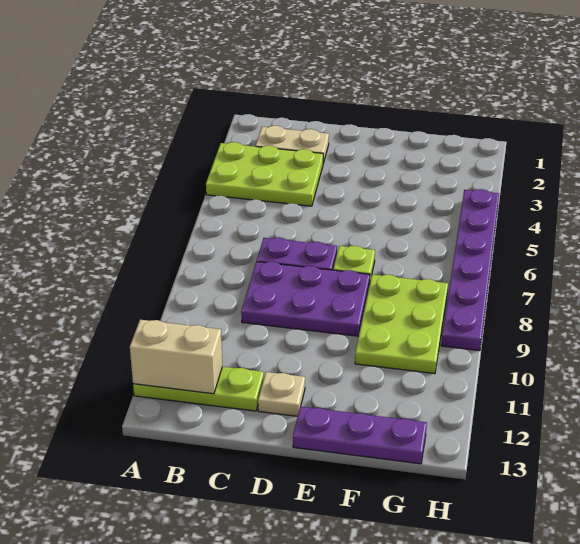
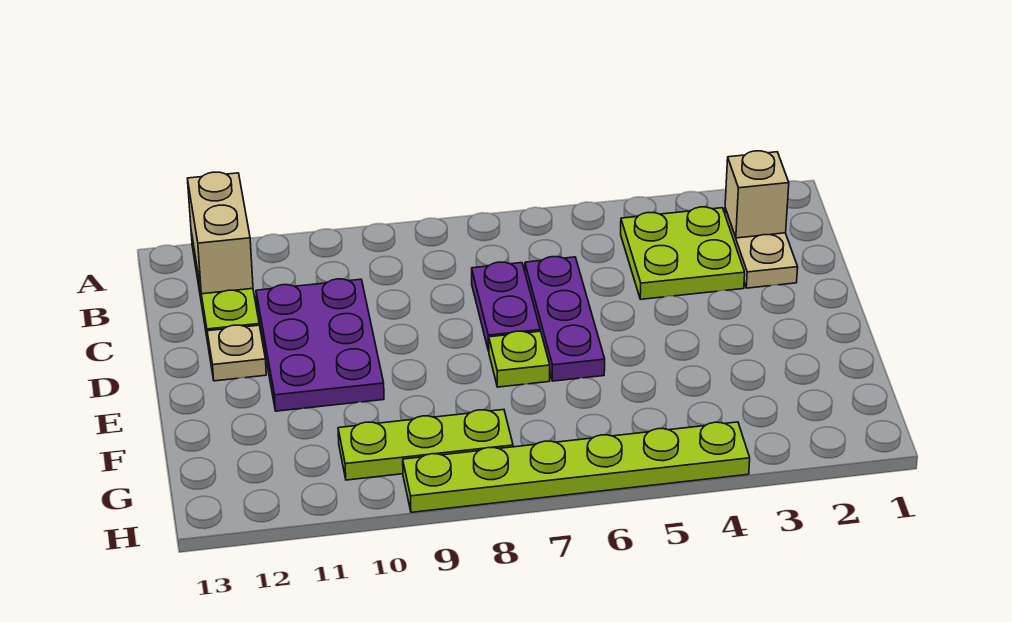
lime plate A3:C4 level 1 -> lime plate B3:C4 level 1
none -> tan brick B2 level 2
purple plate C8:E9 level 1 -> purple plate C10:E11 level 1
purple plate E13:G13 level 1 -> purple plate C6:E6 level 1
lime plate F8:G10 level 1 -> lime plate G8:G10 level 1
purple plate H4:H9 level 1 -> lime plate H4:H9 level 1

